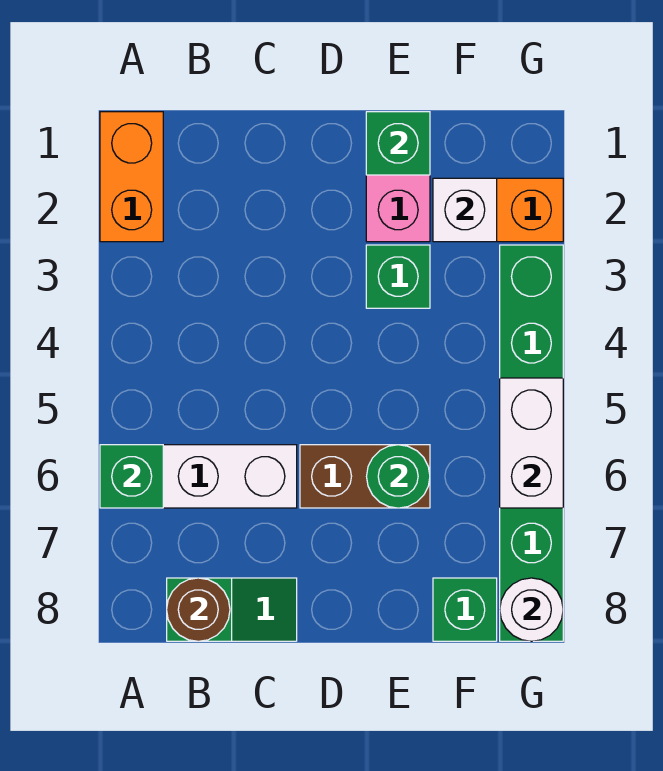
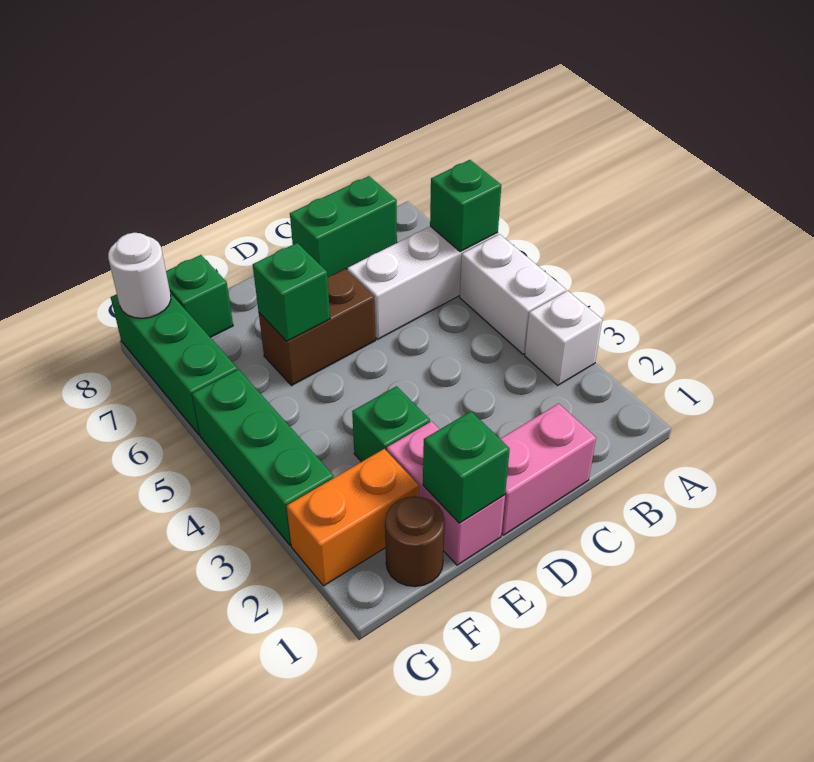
orange brick A1:A2 level 1 -> none
green slope B8:C8 level 1 top B -> green brick B8:C8 level 1
brown round brick B8 level 2 -> brown round brick F1 level 1
none -> pink brick C1:D1 level 1
green round brick E6 level 2 -> green brick E6 level 2
white brick F2 level 2 -> white brick A3 level 1
white brick G5:G6 level 2 -> white brick A4:A5 level 1

